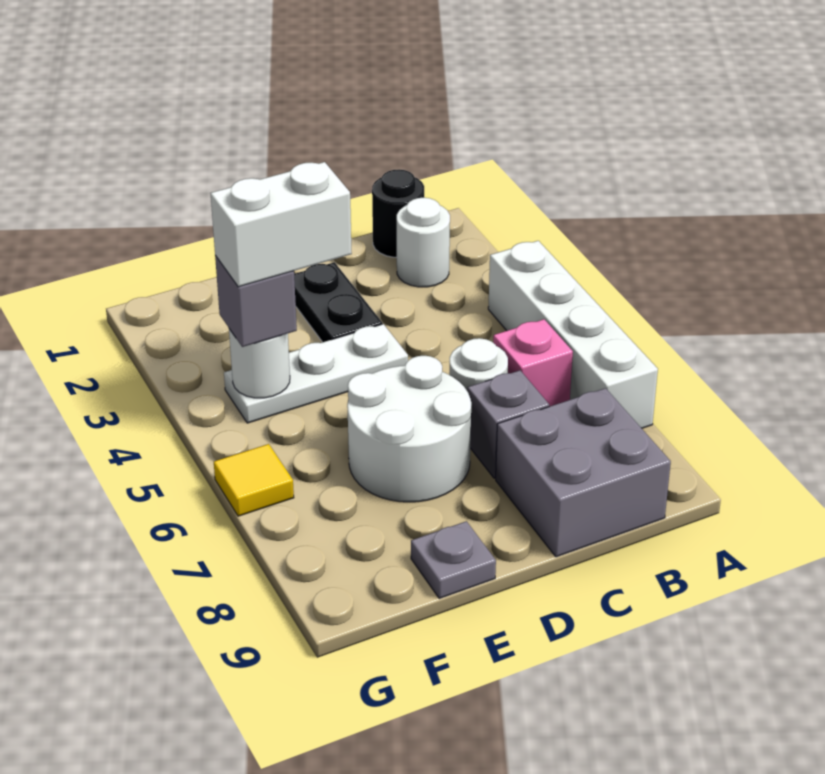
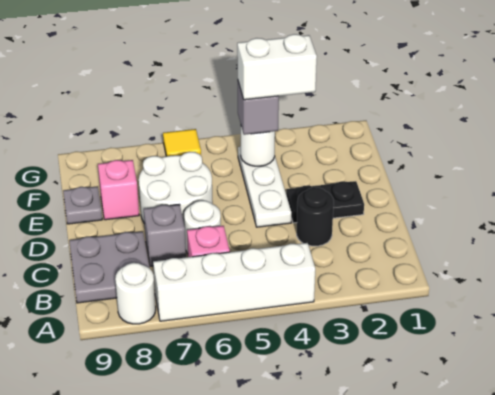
black round brick B1 level 1 -> black round brick C3 level 1
white round brick B2 level 1 -> white round brick A8 level 1
grey brick B8:C9 level 1 -> grey plate B8:C9 level 1
white brick E4:F4 level 4 -> white brick F3:F4 level 4
none -> pink brick E8 level 1

